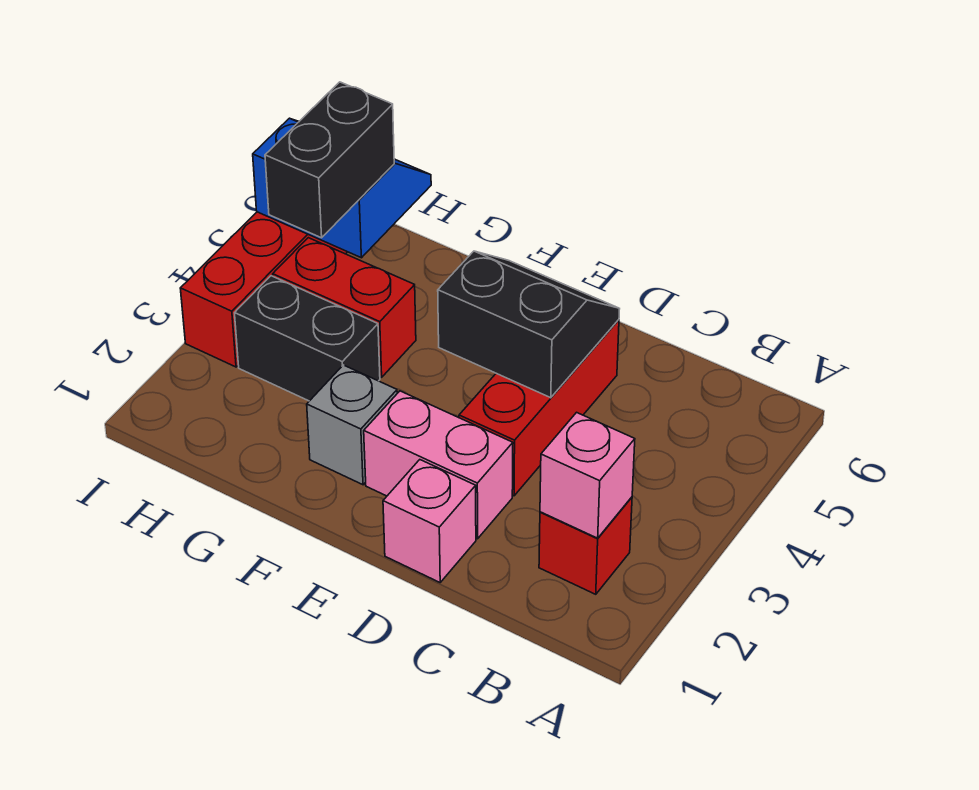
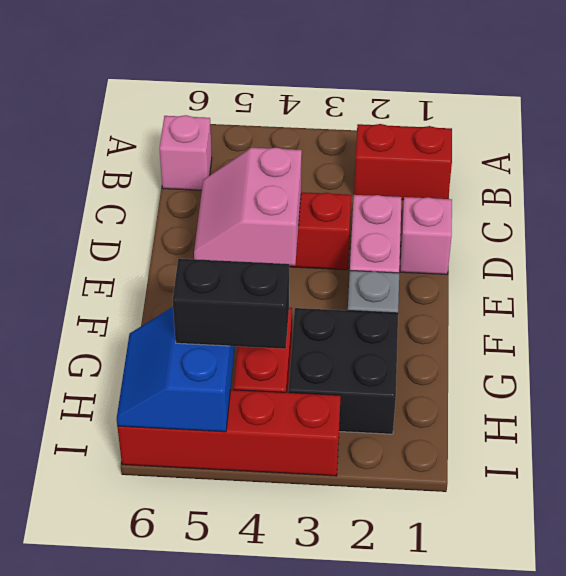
red brick B2 level 1 -> red brick B1:B2 level 1
pink brick B2 level 2 -> pink brick B6 level 1
black slope D4:E5 level 2 top 4 -> pink slope D4:E5 level 2 top 4
black brick G3:H3 level 1 -> black brick G2:H3 level 1

